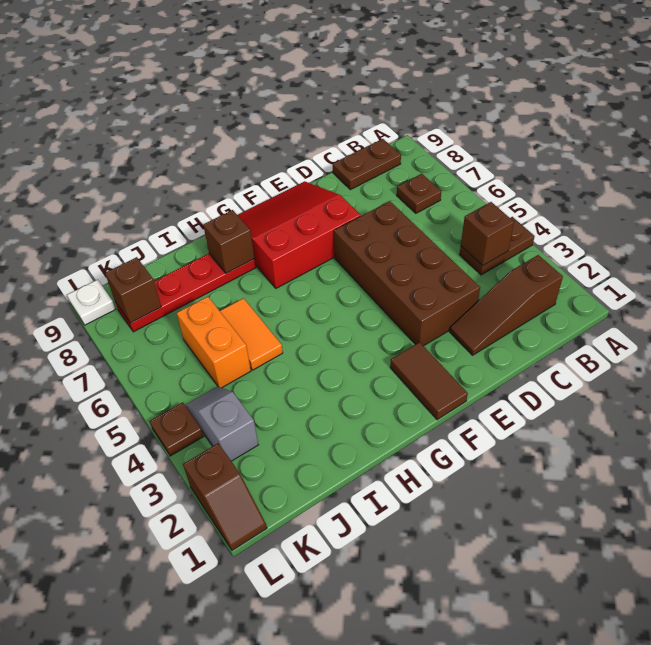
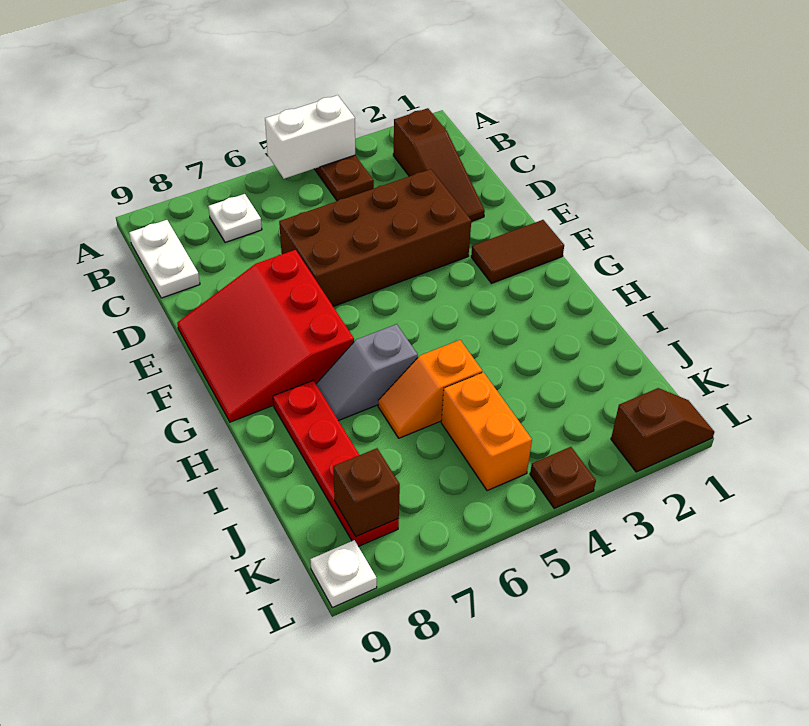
none -> white brick A4:A5 level 2
brown brick B4 level 2 -> none
brown plate B7 level 1 -> white plate B7 level 1
brown plate B9:C9 level 1 -> white plate B9:C9 level 1
brown brick H8 level 2 -> none
orange tile I5:I6 level 1 -> orange slope I5:I6 level 1 top 5
orange brick J5:J6 level 1 -> orange brick J5:K5 level 1
grey slope K3:K4 level 1 top 3 -> grey slope H6:H7 level 1 top 6

